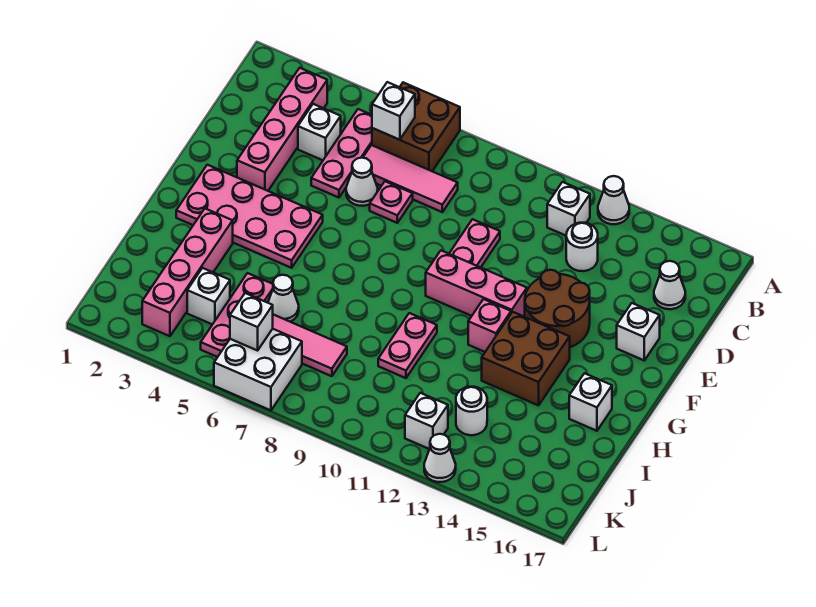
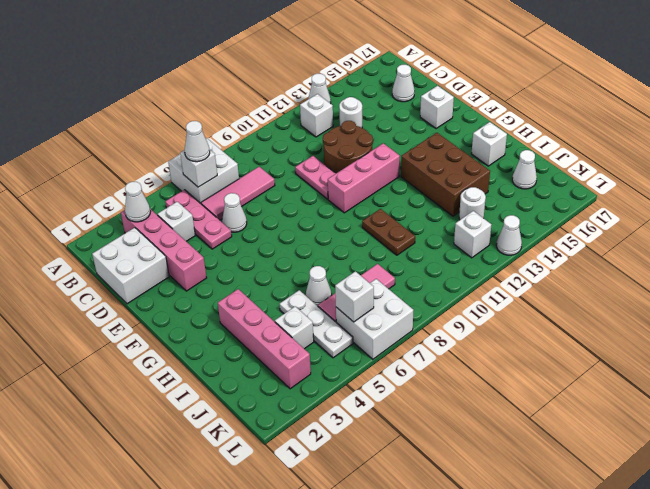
brown brick A6:B7 level 1 -> white brick A6:B7 level 1
none -> white cone B3 level 2
none -> white cone B6 level 3
none -> white brick C1:D2 level 1
pink plate D7 level 1 -> none
brown round brick E13:F14 level 1 -> brown round brick D11:E12 level 1
pink plate F2:G5 level 1 -> none
pink brick G12 level 1 -> none
brown brick G13:H14 level 1 -> brown brick G13:I14 level 1
pink plate H10:I10 level 1 -> brown plate H10:I10 level 1
pink plate I5:K5 level 1 -> white plate I5:K5 level 1
none -> white cone J16 level 1

